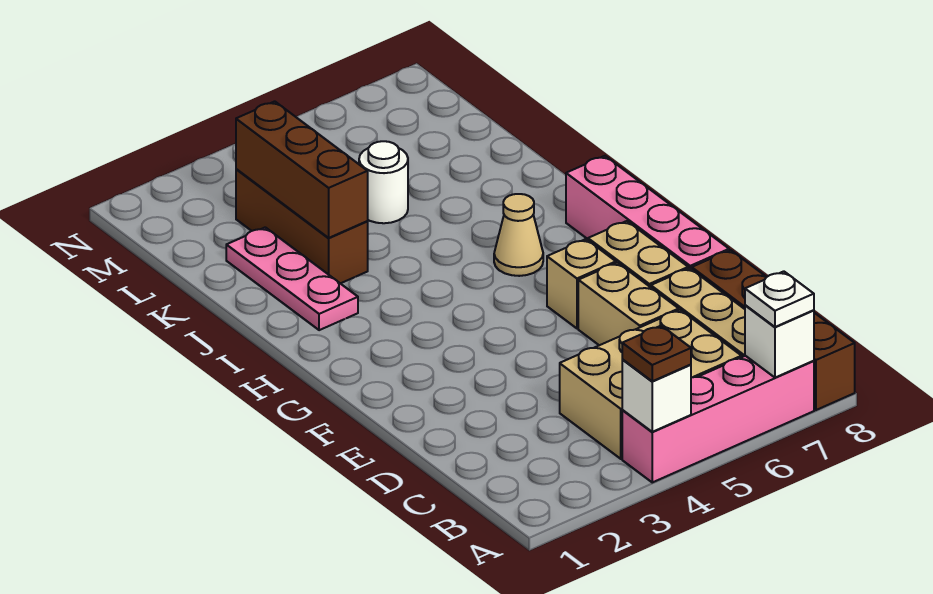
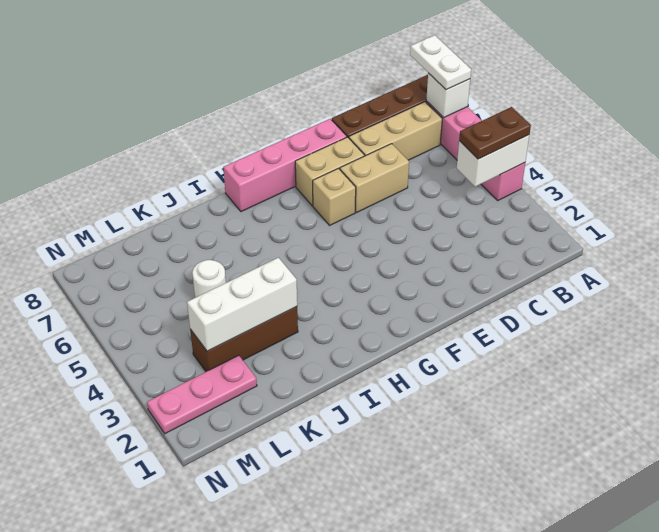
white brick A4 level 2 -> white brick A4:B4 level 2
brown plate A4 level 3 -> brown plate A4:B4 level 3
white plate A7 level 3 -> white plate A7:A8 level 3
tan brick B4:C6 level 1 -> none
tan cone H6 level 1 -> none
pink plate I2:K2 level 1 -> pink plate L2:N2 level 1
brown brick J3:L3 level 2 -> white brick J3:L3 level 2

